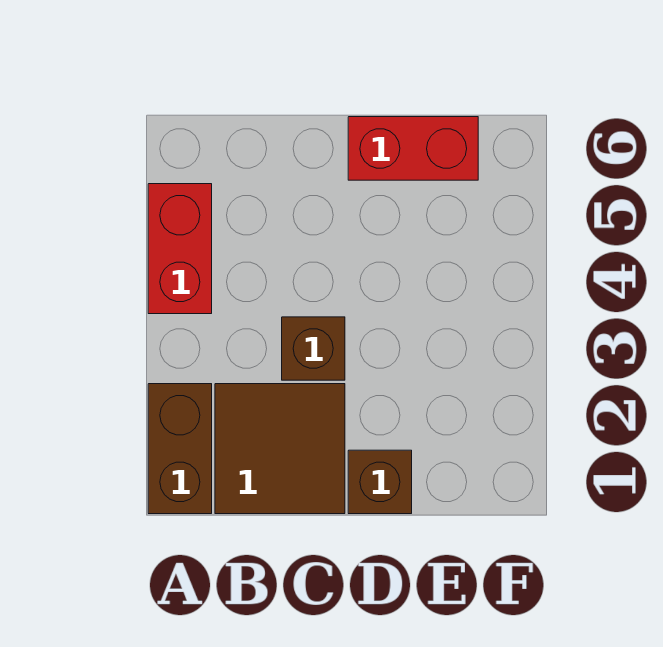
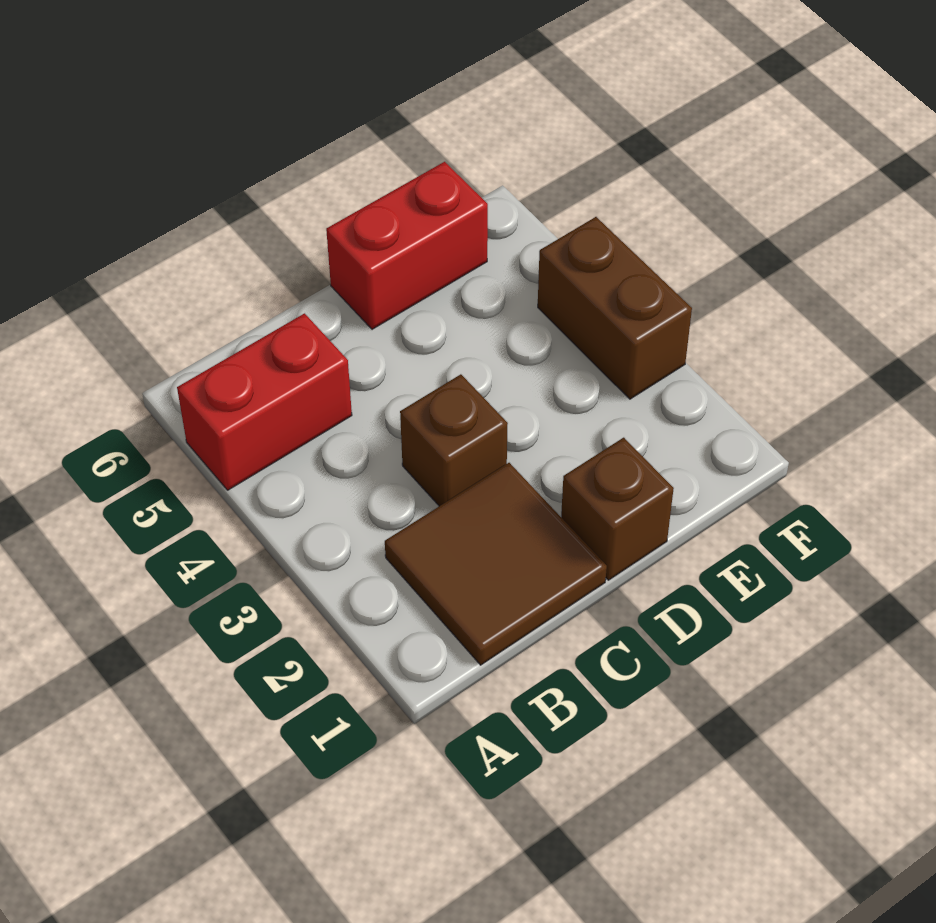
brown brick A1:A2 level 1 -> brown brick F3:F4 level 1
red brick A4:A5 level 1 -> red brick A5:B5 level 1

